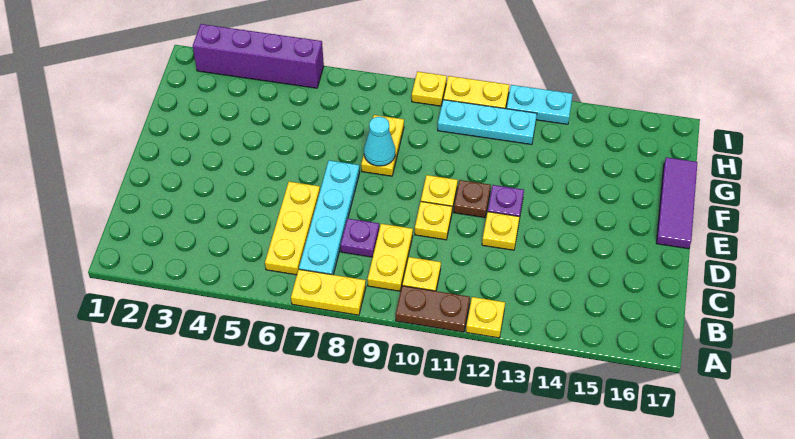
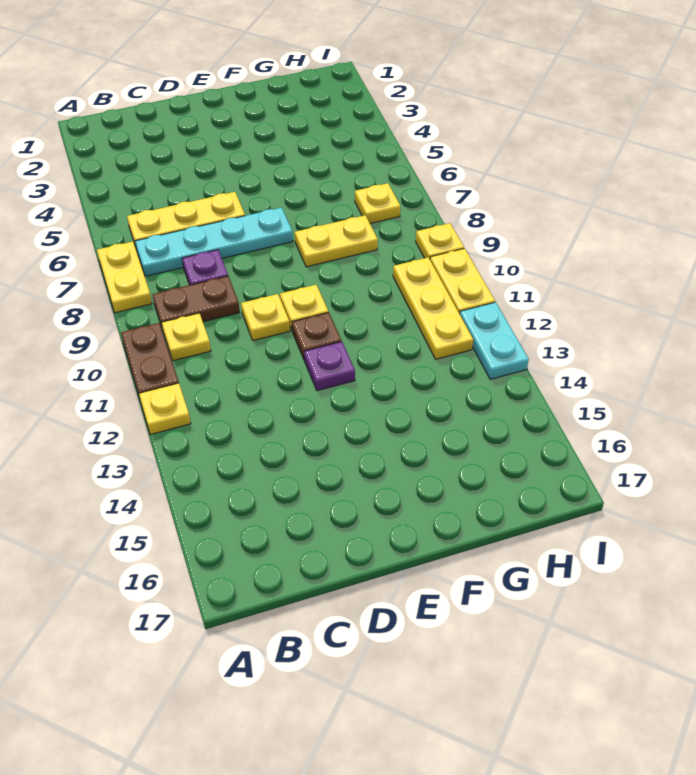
yellow plate B9:C9 level 1 -> brown plate B9:C9 level 1
yellow plate D12 level 1 -> yellow plate H7 level 1
purple tile E17:G17 level 1 -> none
cyan cone F8 level 2 -> none
cyan plate H10:H12 level 1 -> yellow plate H10:H12 level 1
purple brick I2:I5 level 1 -> none

